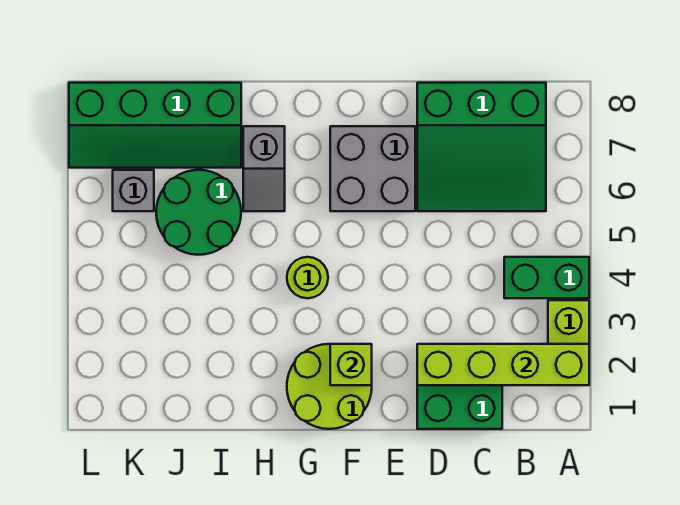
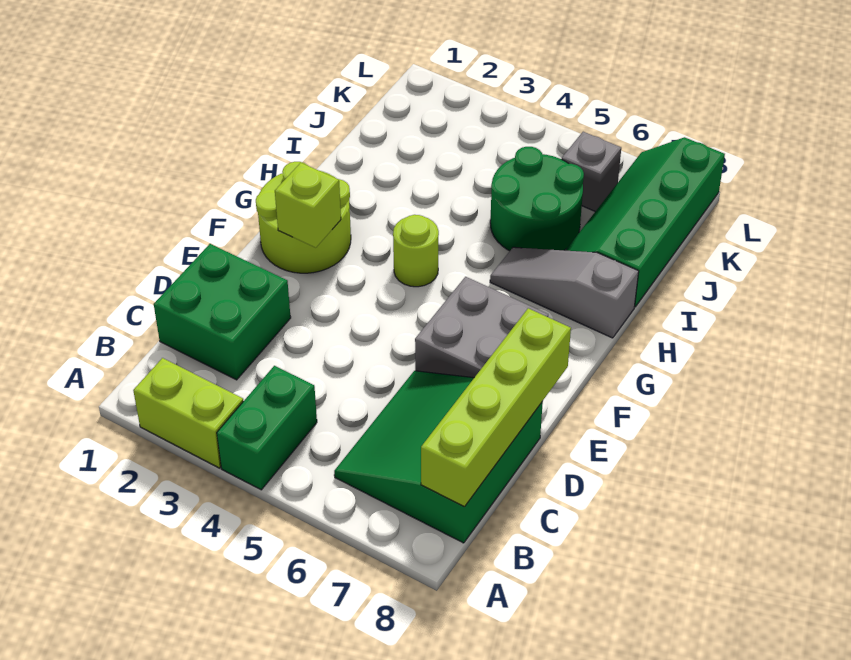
lime brick A2:D2 level 2 -> lime brick B8:E8 level 2
grey slope H6:H7 level 1 top 7 -> grey slope H6:H8 level 1 top 8

